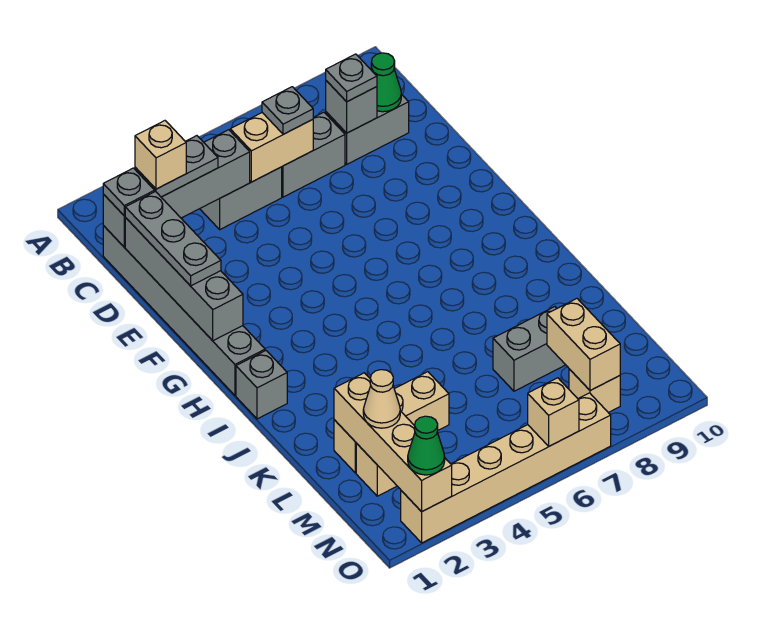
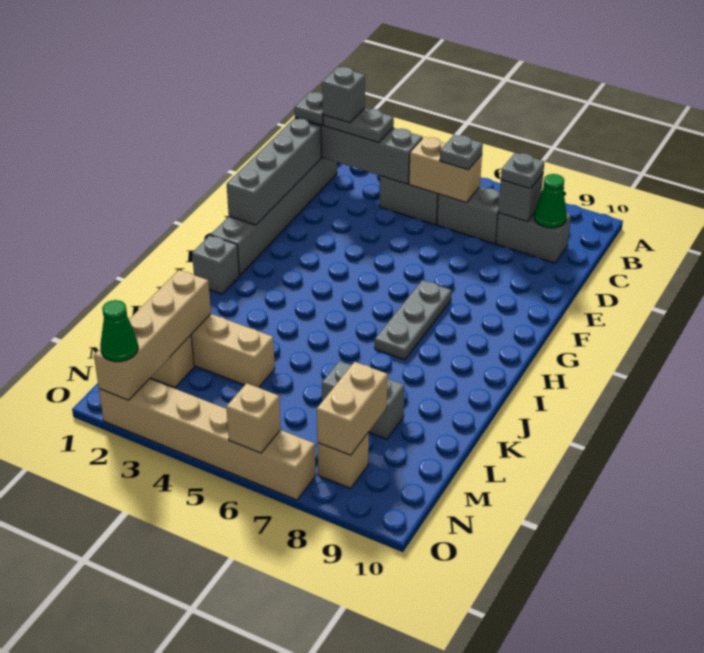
tan brick C2 level 4 -> grey brick C2 level 4
grey plate D1:F1 level 3 -> grey plate G7:I7 level 1
tan cone M2 level 3 -> none

